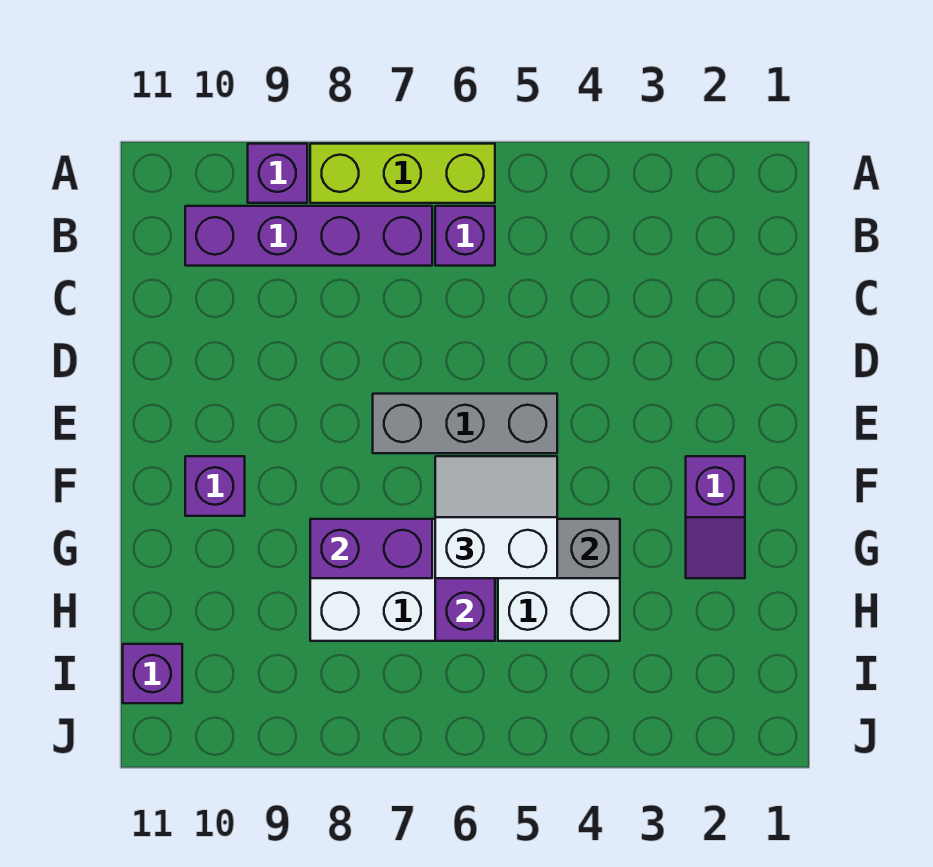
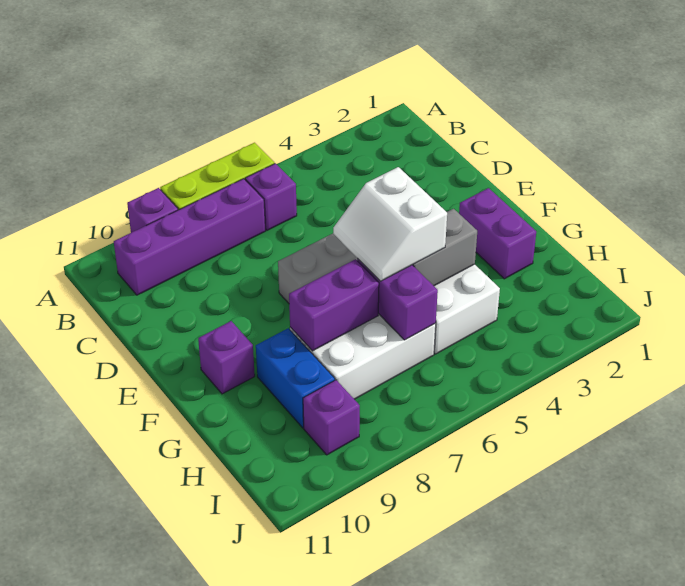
purple slope F2:G2 level 1 top F -> purple brick F2:G2 level 1
white slope F5:G6 level 3 top G -> white slope F5:G6 level 3 top 5
none -> blue brick G9:H9 level 1
purple brick I11 level 1 -> purple brick I9 level 1

